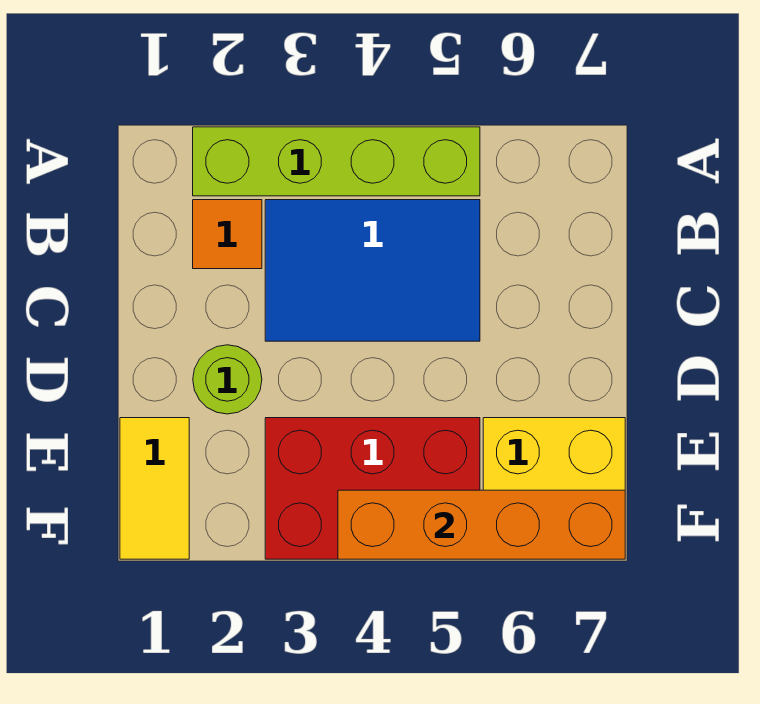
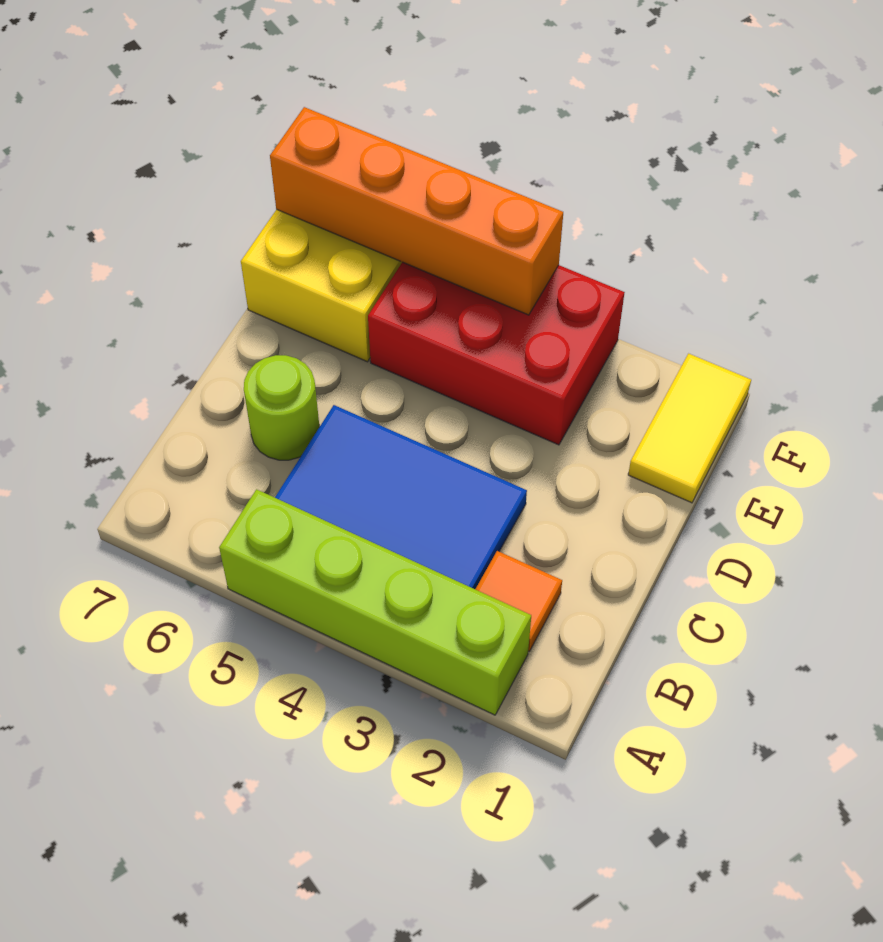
lime round brick D2 level 1 -> lime round brick C6 level 1

